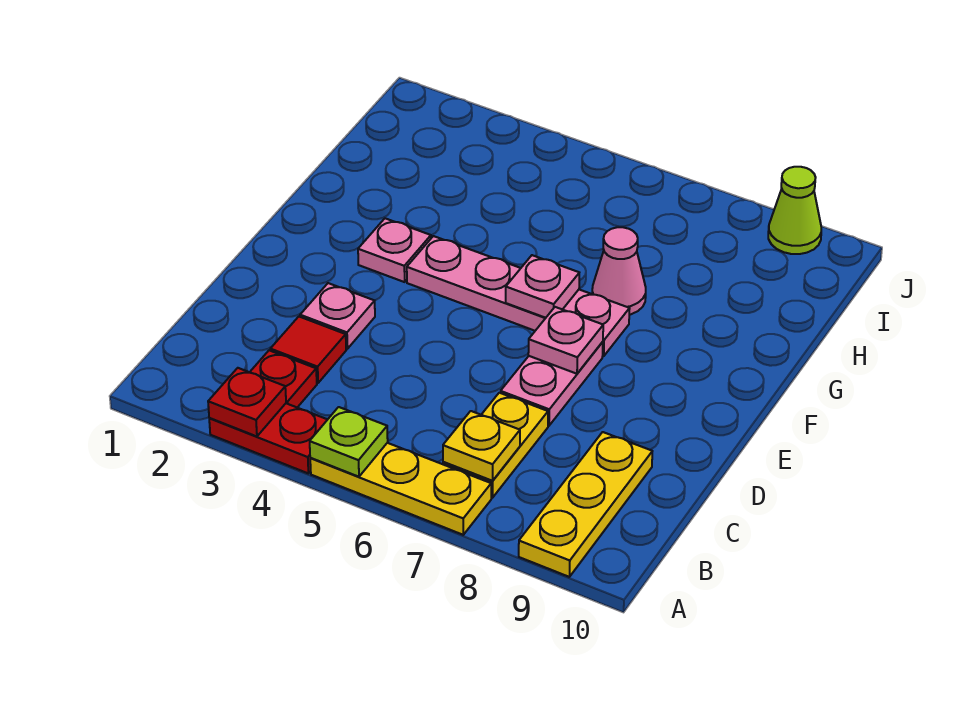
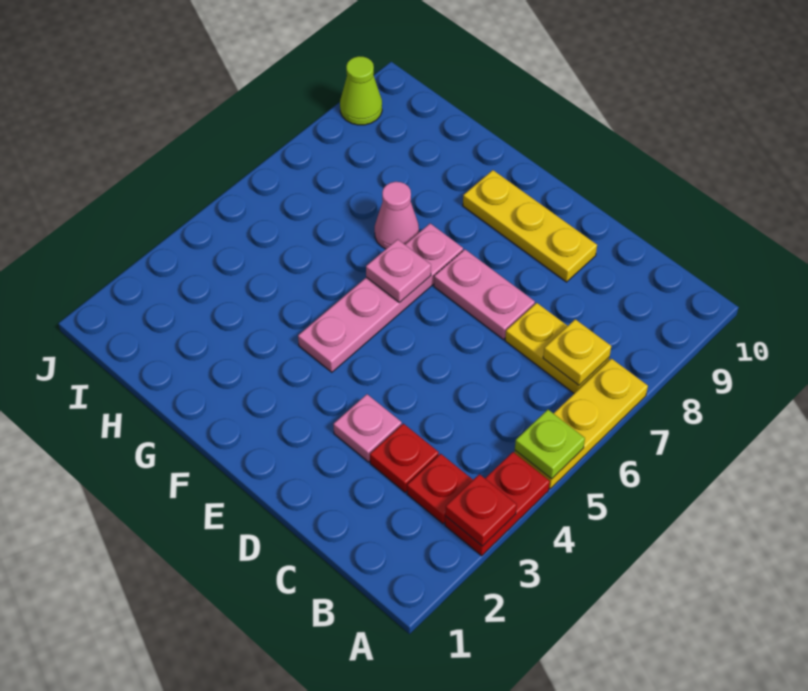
yellow plate A9:C9 level 1 -> yellow plate D9:F9 level 1
red tile C3 level 1 -> red plate C3 level 1
pink plate E7 level 2 -> none
pink plate F3 level 1 -> none

